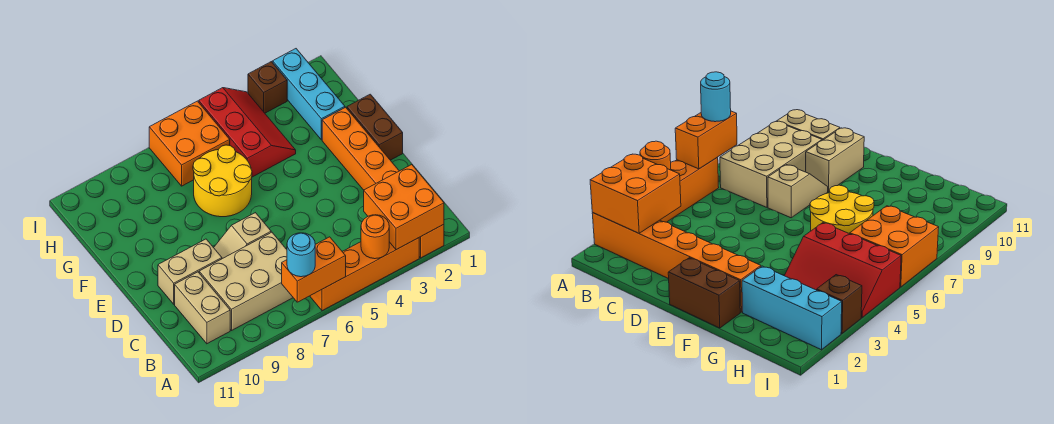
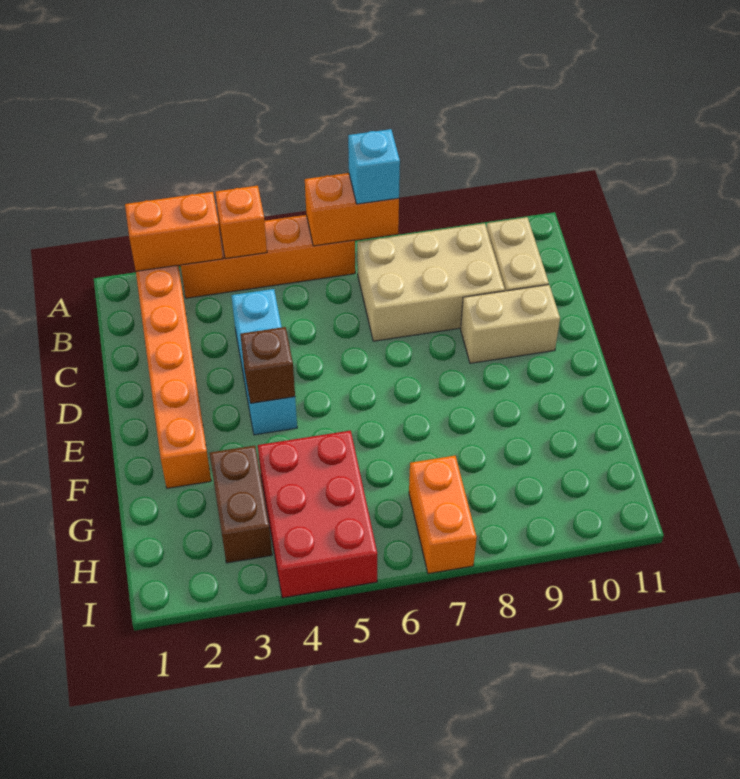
orange brick A2:B3 level 2 -> orange brick A2:A3 level 2
orange round brick A4 level 2 -> orange brick A4 level 2
cyan round brick A7 level 3 -> cyan brick A7 level 3
tan slope D7:D8 level 1 top 7 -> none
brown brick E1:F1 level 1 -> brown brick G3:H3 level 1
yellow round brick F6:G7 level 1 -> none
cyan brick G2:I2 level 1 -> cyan brick C4:E4 level 1
red slope G4:I5 level 1 top 5 -> red brick G4:I5 level 1
orange brick H6:I7 level 1 -> orange brick H7:I7 level 1
brown brick I3 level 1 -> brown brick E4 level 2

